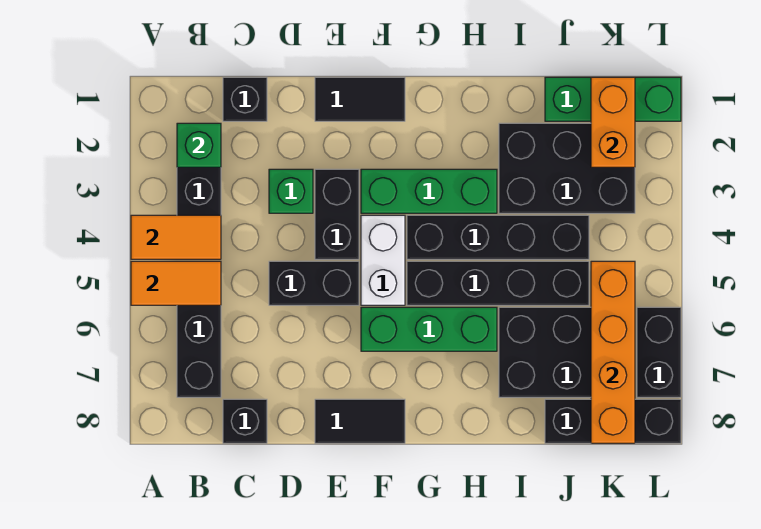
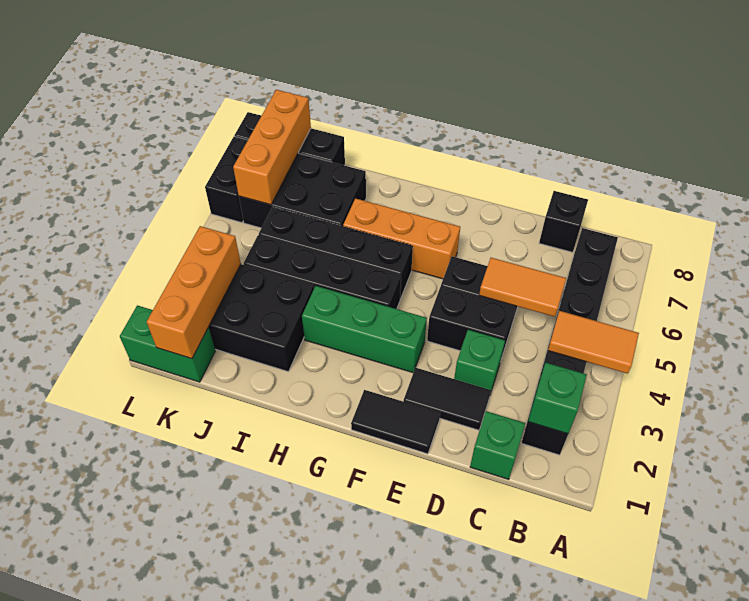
orange tile A5:B5 level 2 -> orange tile C5:D5 level 2
black brick C1 level 1 -> green brick C1 level 1
black brick E3:E4 level 1 -> black brick D4:E4 level 1
black tile E8:F8 level 1 -> black tile D2:E2 level 1
white brick F4:F5 level 1 -> none
green brick F6:H6 level 1 -> orange brick F6:H6 level 1
green brick J1:L1 level 1 -> green brick K1:L1 level 1
orange brick K1:K2 level 2 -> orange brick K1:K3 level 2
orange brick K5:K8 level 2 -> orange brick K6:K8 level 2

